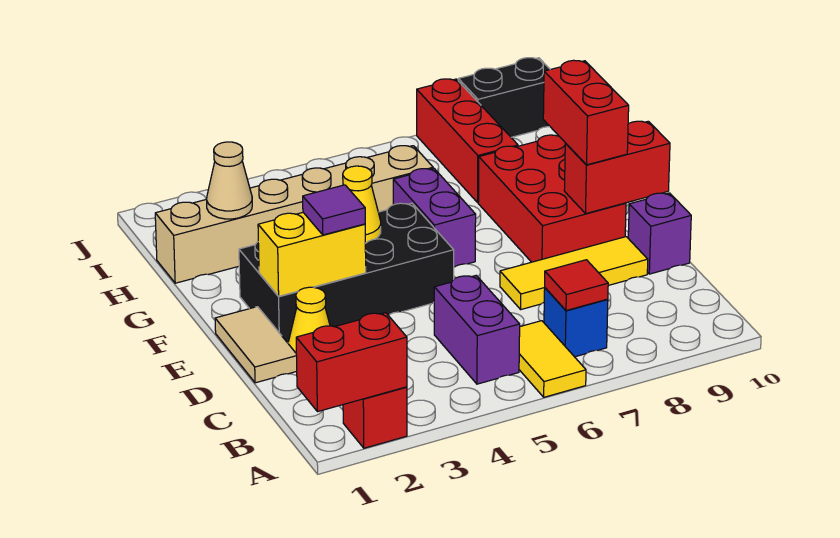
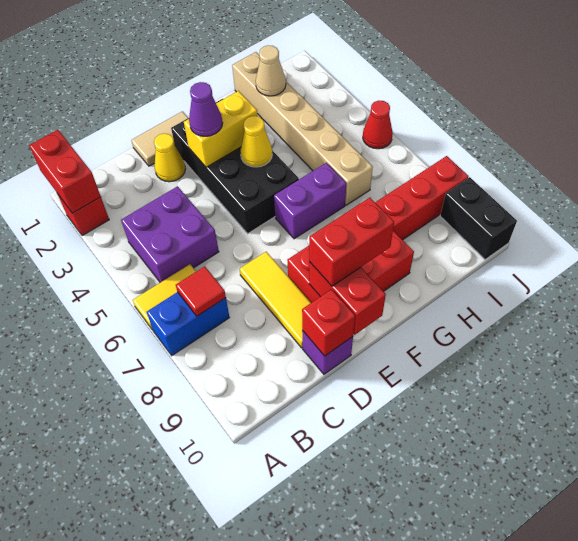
purple brick B5:C5 level 1 -> purple brick B4:C5 level 1
blue brick B7 level 1 -> blue brick A7:B7 level 1
none -> red brick D10 level 2
yellow brick E2:E3 level 2 -> yellow brick E3:F3 level 2
purple tile E3 level 3 -> purple cone E3 level 3
none -> red cone J5 level 1

